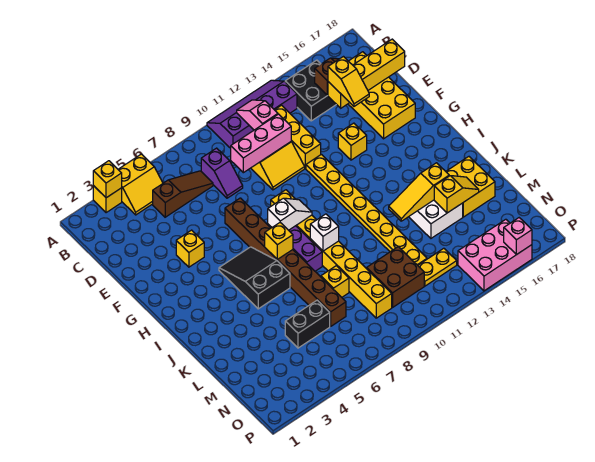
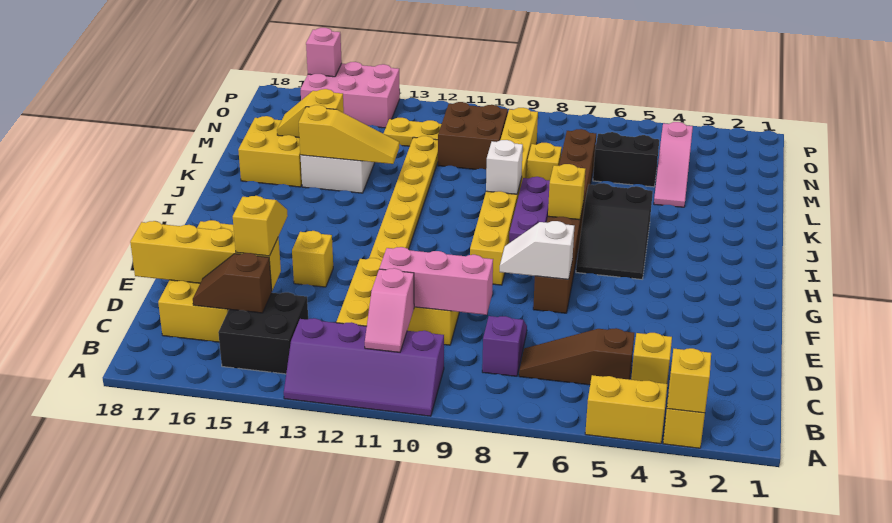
yellow brick F4 level 1 -> yellow brick C4 level 1
white slope H8:H9 level 2 top 8 -> white slope F7:F8 level 2 top 7
none -> pink slope L4:N4 level 1 top N

